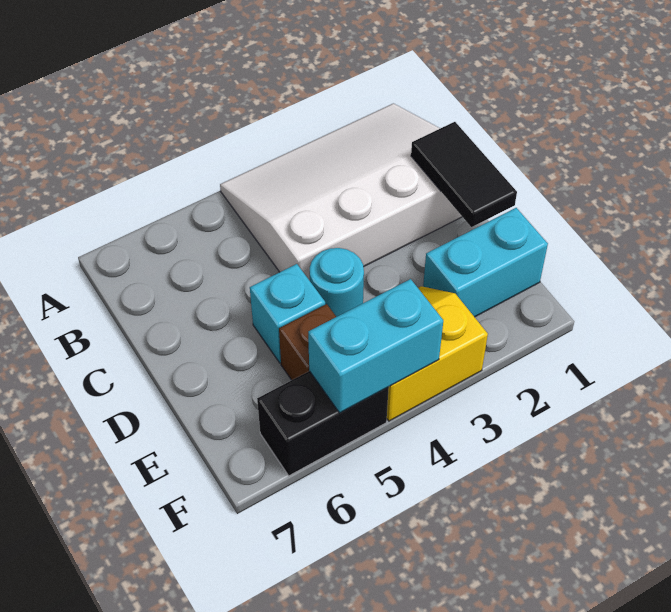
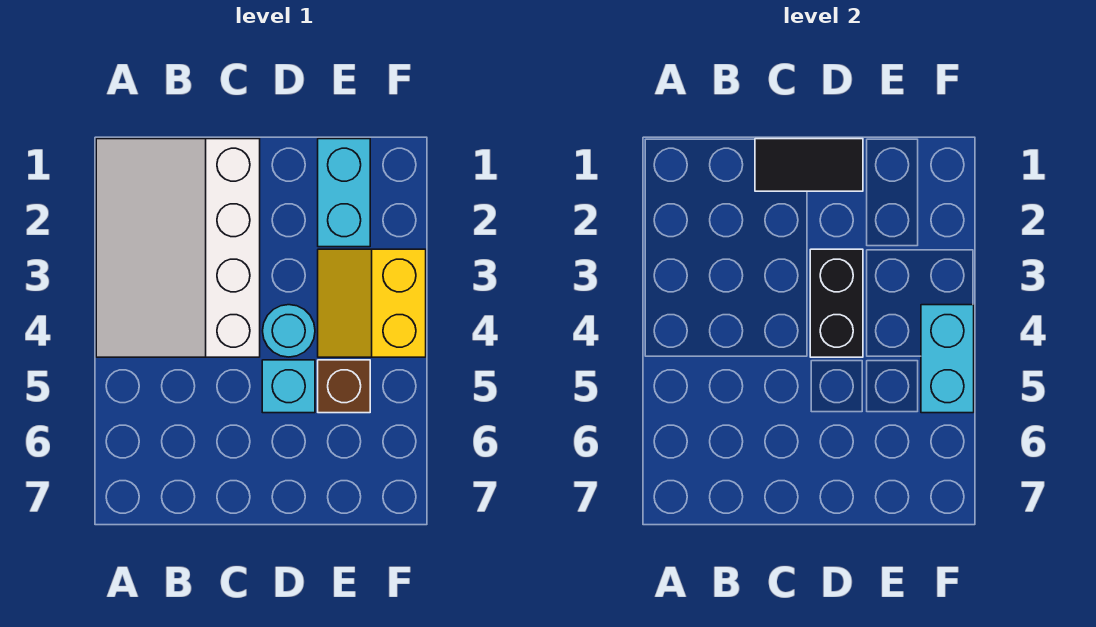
black brick F5:F6 level 1 -> black brick D3:D4 level 2

